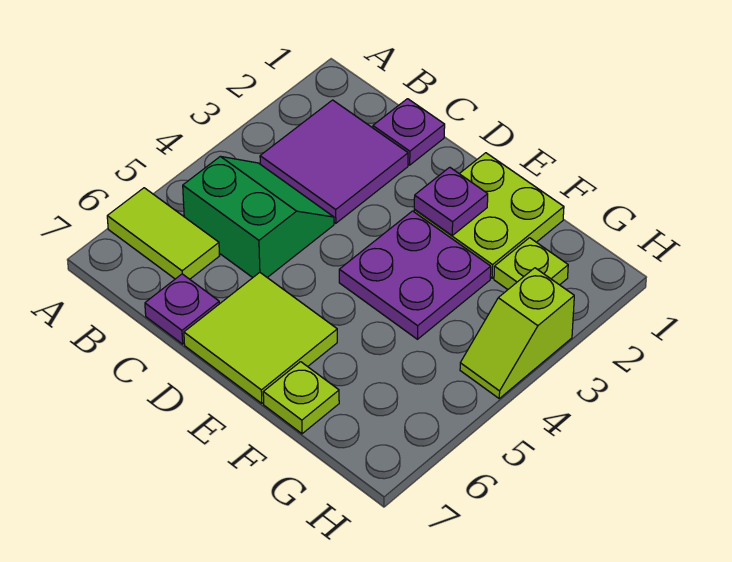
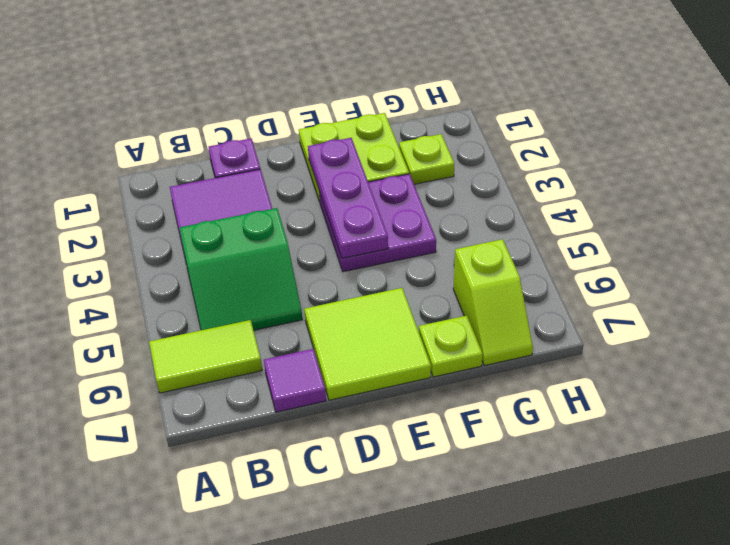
green slope B4:C5 level 1 top 5 -> green slope B4:C5 level 1 top 4
purple plate C7 level 1 -> purple tile C7 level 1
purple plate E2 level 2 -> purple plate E2:E4 level 2
lime slope H3:H4 level 1 top 3 -> lime slope G6:G7 level 1 top 6

